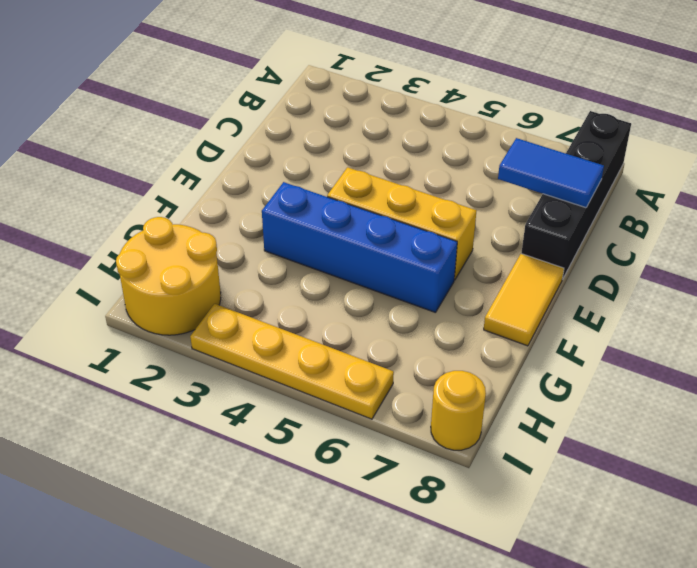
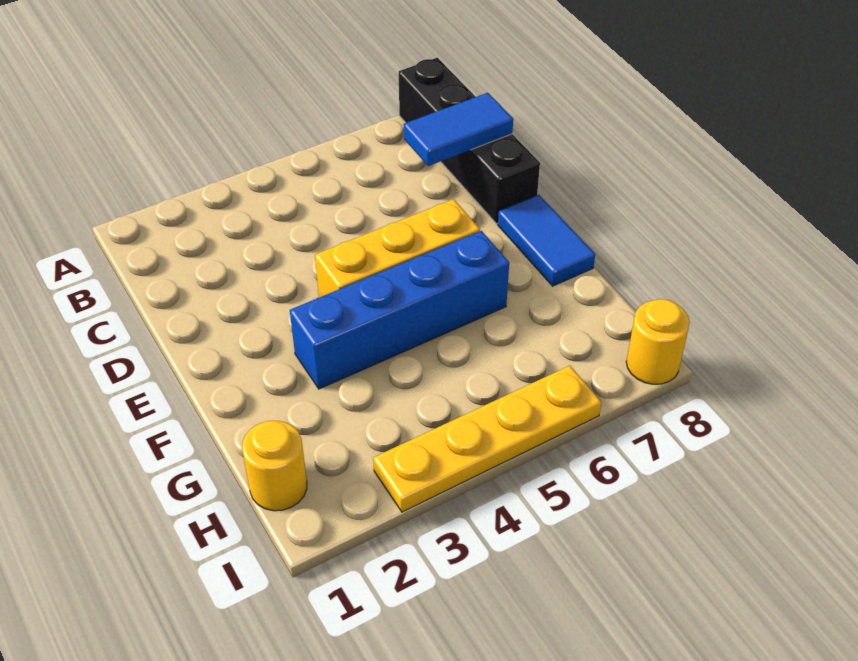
yellow tile E8:F8 level 1 -> blue tile E8:F8 level 1
yellow round brick H1:I2 level 1 -> yellow round brick H1 level 1

